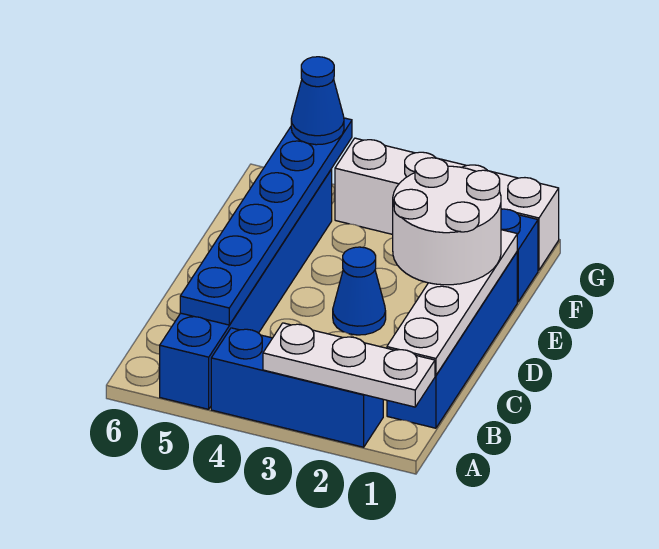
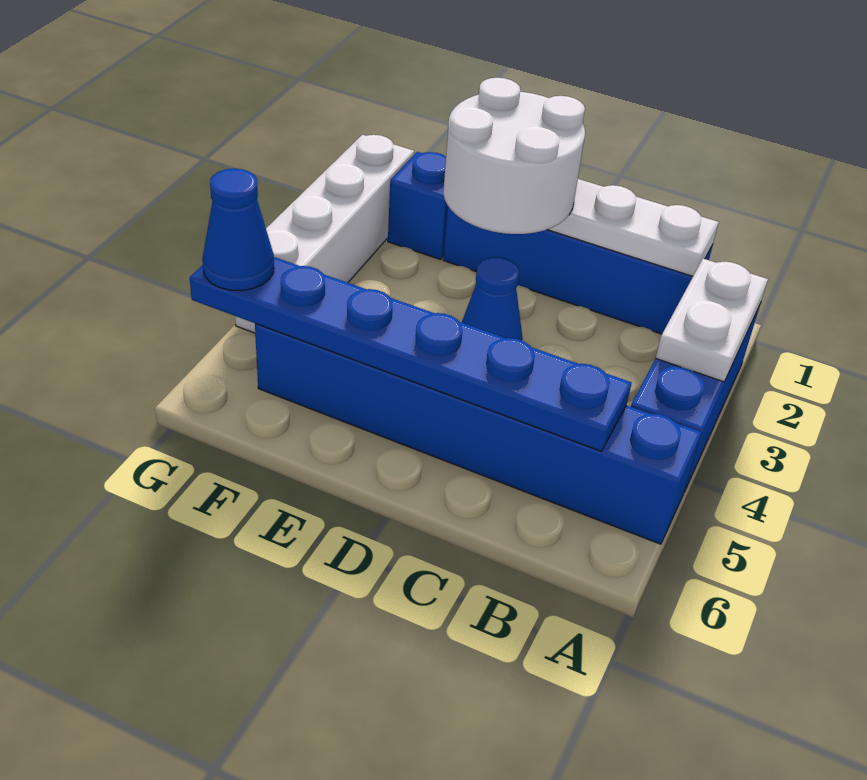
white plate A1:A3 level 2 -> white plate A2:A3 level 2

